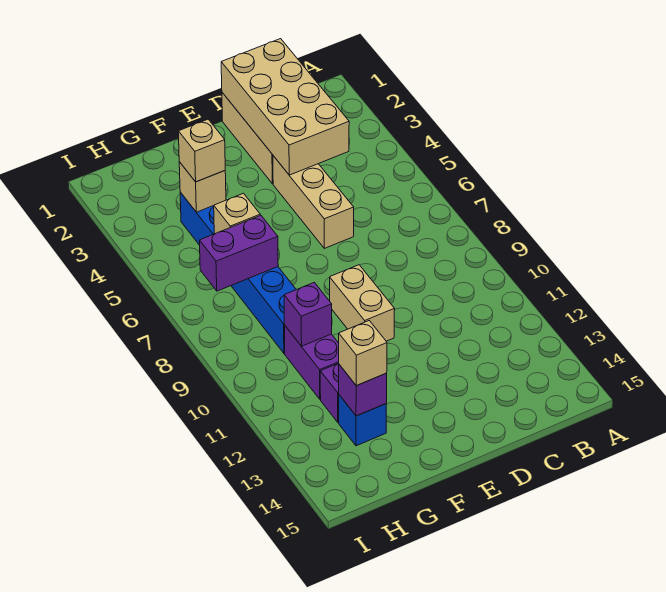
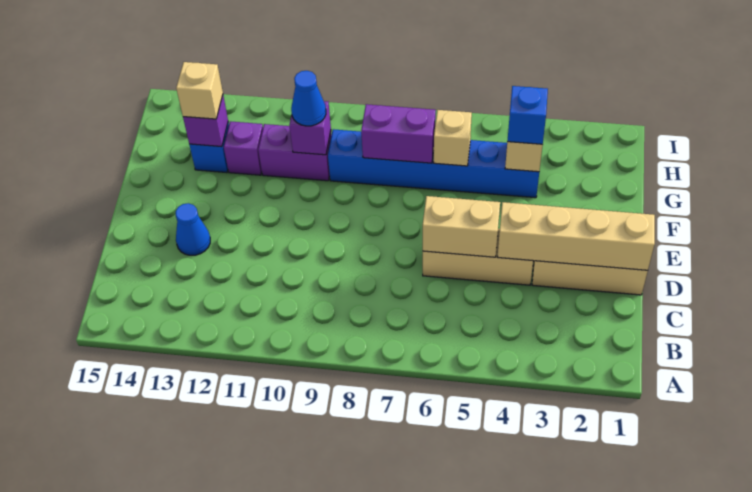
tan brick C1:D4 level 2 -> tan brick D1:D4 level 2
none -> blue cone D13 level 1
tan brick E9:E10 level 1 -> tan brick D5:D6 level 2
tan brick G4 level 3 -> blue brick G4 level 3
purple brick G7:H7 level 2 -> purple brick G7:G8 level 2
none -> blue cone G10 level 3

